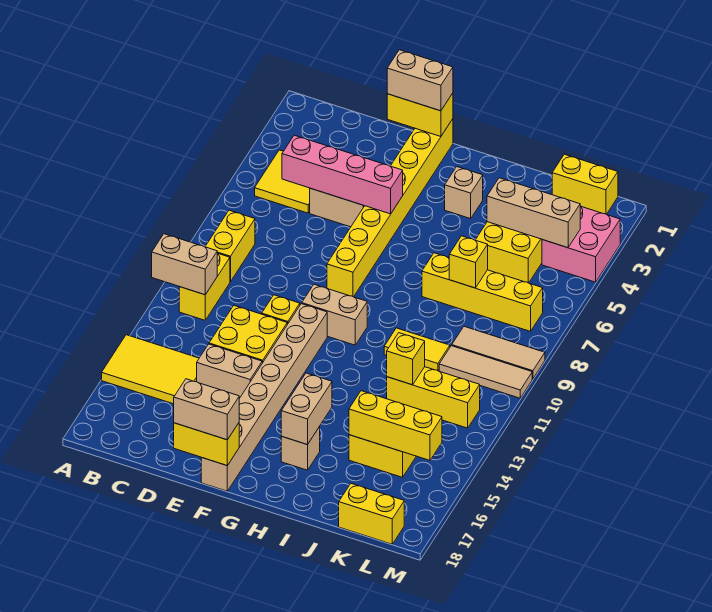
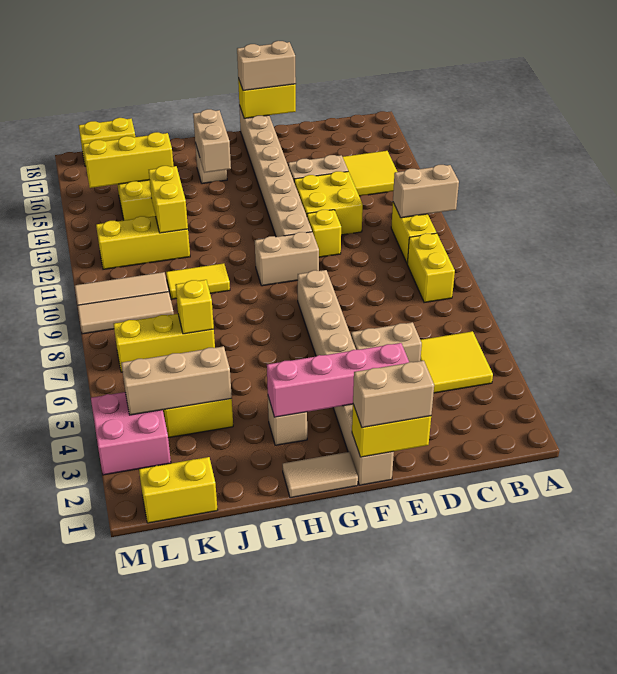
yellow tile A14:C15 level 1 -> yellow tile B14:C15 level 1
pink brick C5:F5 level 2 -> pink brick E3:H3 level 2
yellow brick F1:F8 level 1 -> tan brick F1:F8 level 1
none -> tan tile G1:H1 level 1
yellow brick I7:L7 level 1 -> yellow brick J7:L7 level 1
yellow brick J12 level 2 -> yellow brick J12:J13 level 2

